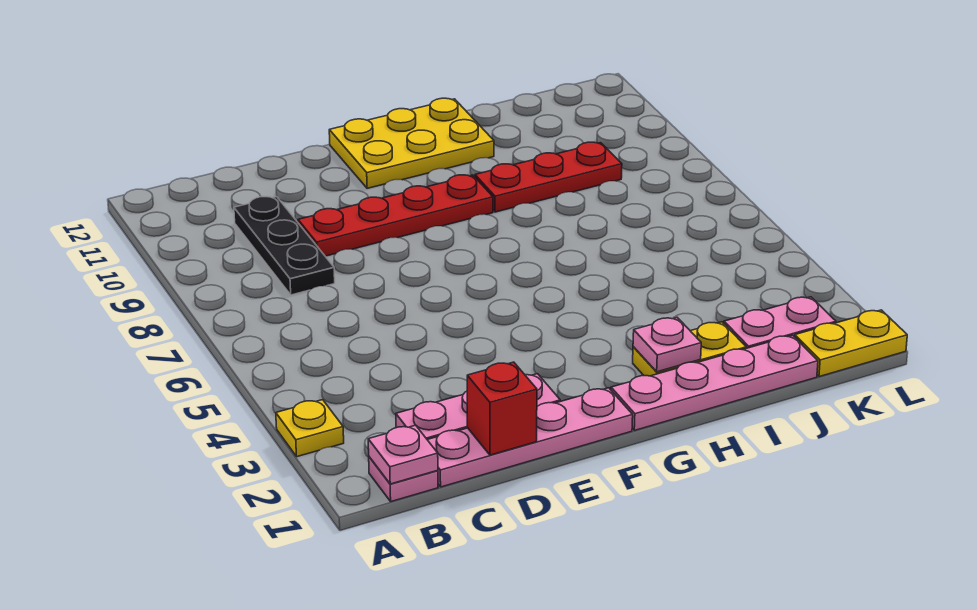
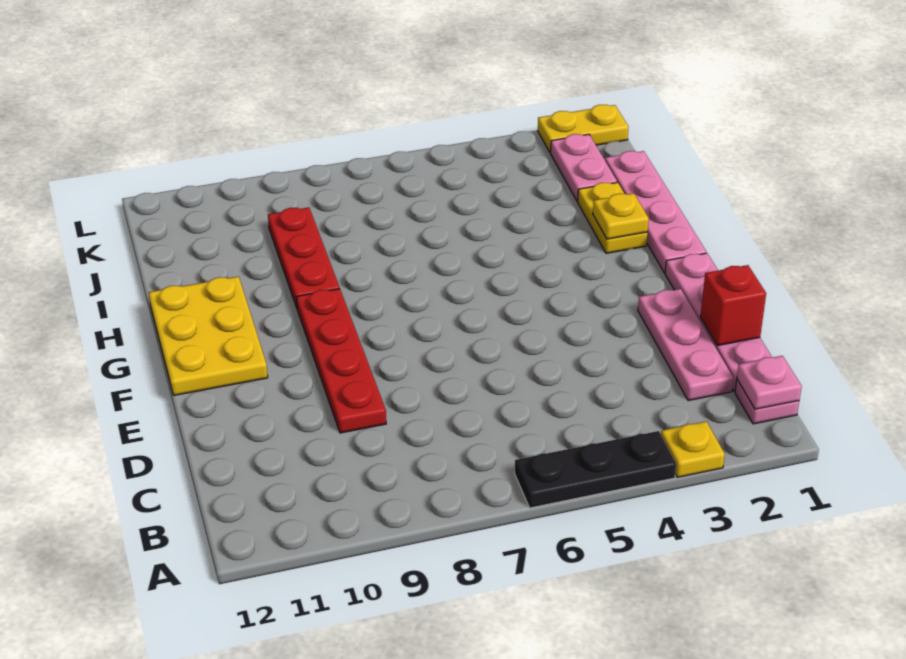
black plate C8:C10 level 1 -> black plate A4:A6 level 1
pink plate H2 level 2 -> yellow plate H2 level 2
yellow plate K1:L1 level 1 -> yellow plate L1:L2 level 1

